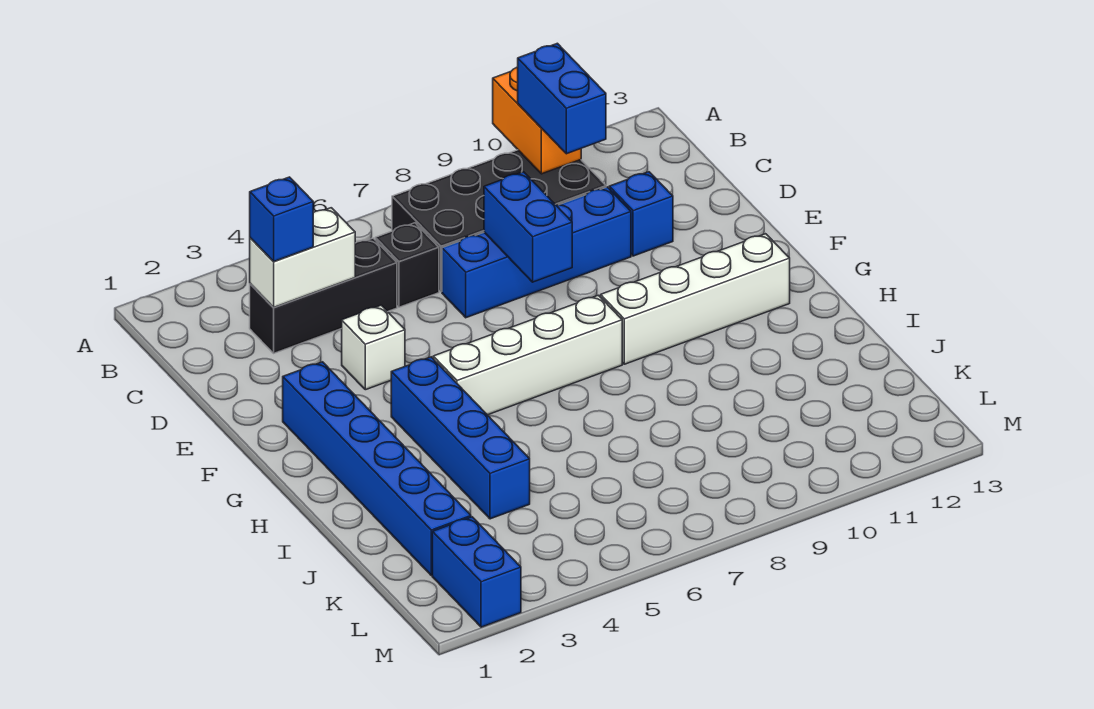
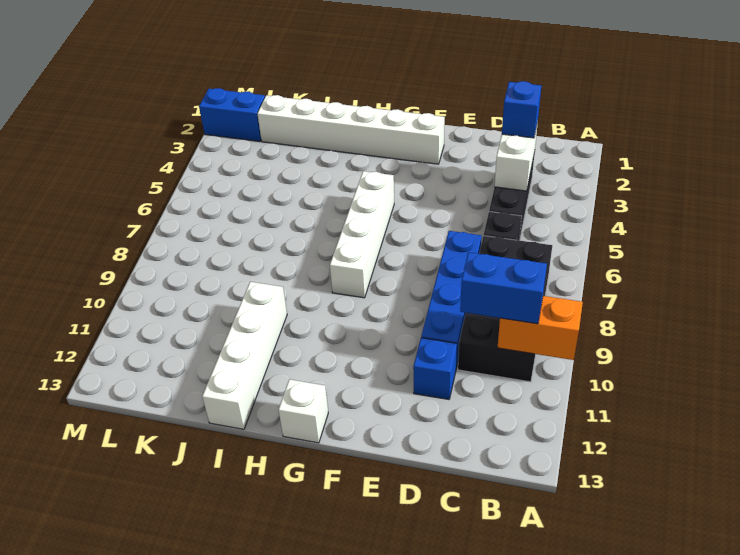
blue brick D8:E8 level 2 -> none
white brick E4 level 1 -> white brick G13 level 1
blue brick F2:K2 level 1 -> white brick F2:K2 level 1
blue brick G4:J4 level 1 -> none
white brick G9:G12 level 1 -> white brick I10:I13 level 1

